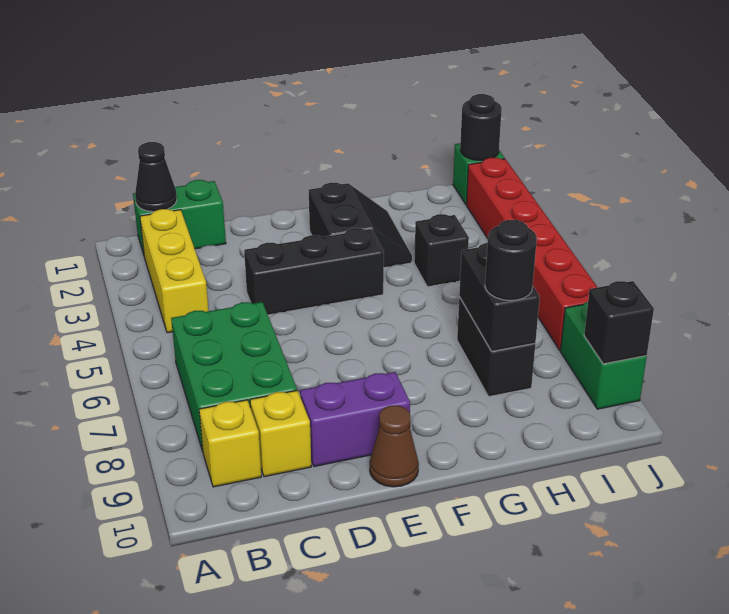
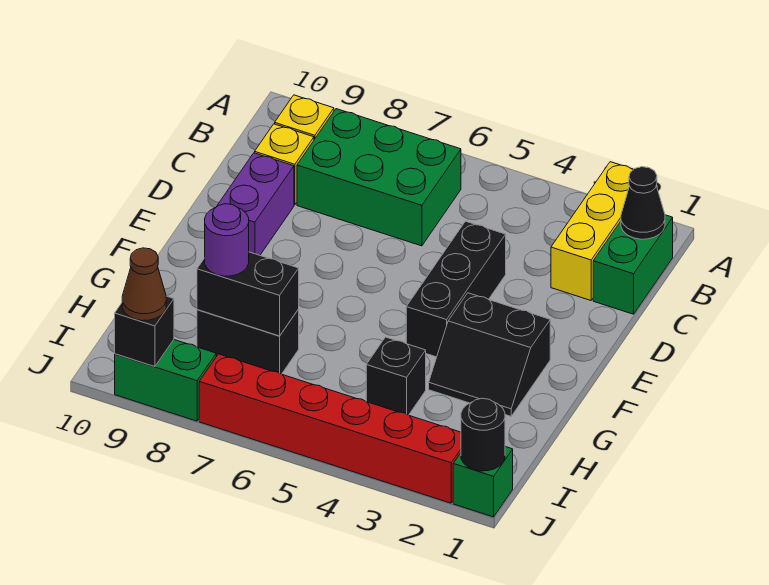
yellow brick B2:B4 level 1 -> yellow brick A2:C2 level 1
brown cone E10 level 1 -> brown cone J9 level 3
black round brick H8 level 3 -> purple round brick H8 level 3

